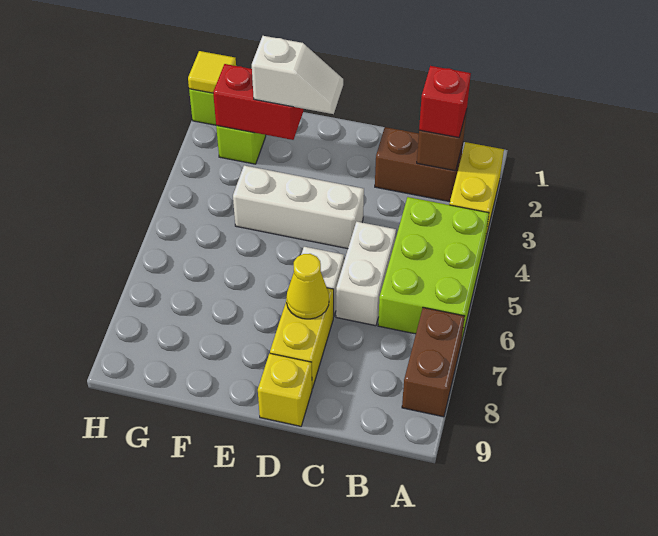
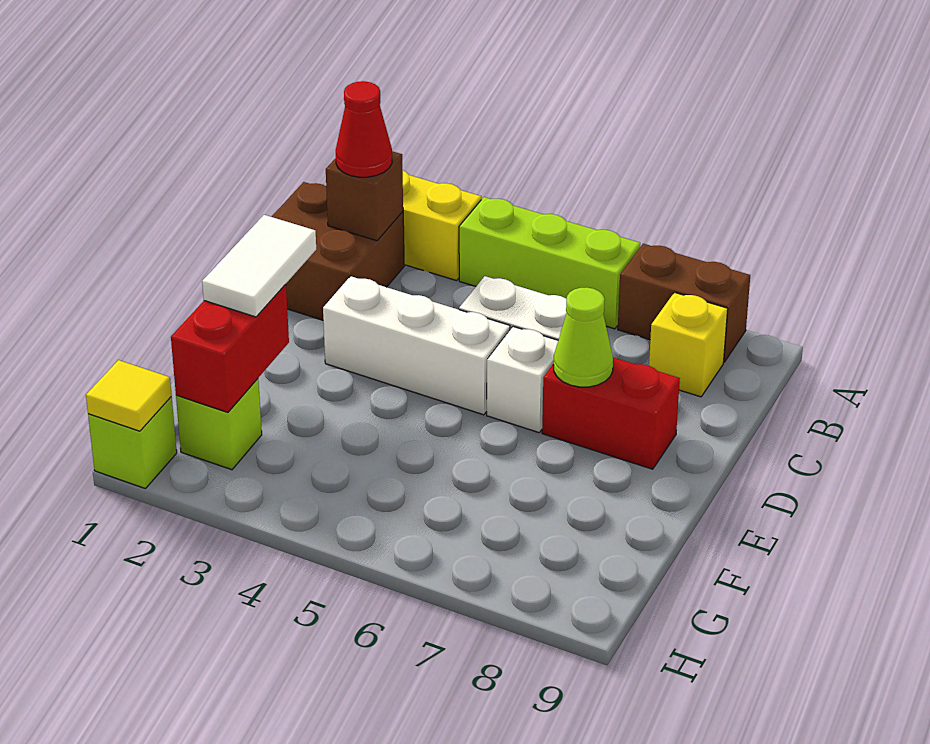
lime brick A4:B6 level 1 -> lime brick A4:A6 level 1
brown brick B2:C2 level 1 -> brown brick B1:C2 level 1
red brick B2 level 3 -> red cone B2 level 3
white brick D4:F4 level 1 -> white brick D3:D5 level 1
yellow brick D7:D8 level 1 -> red brick D7:D8 level 1
yellow cone D7 level 2 -> lime cone D7 level 2
yellow brick D9 level 1 -> yellow brick B8 level 1
white slope E2:F2 level 3 top F -> white tile E2:F2 level 3

